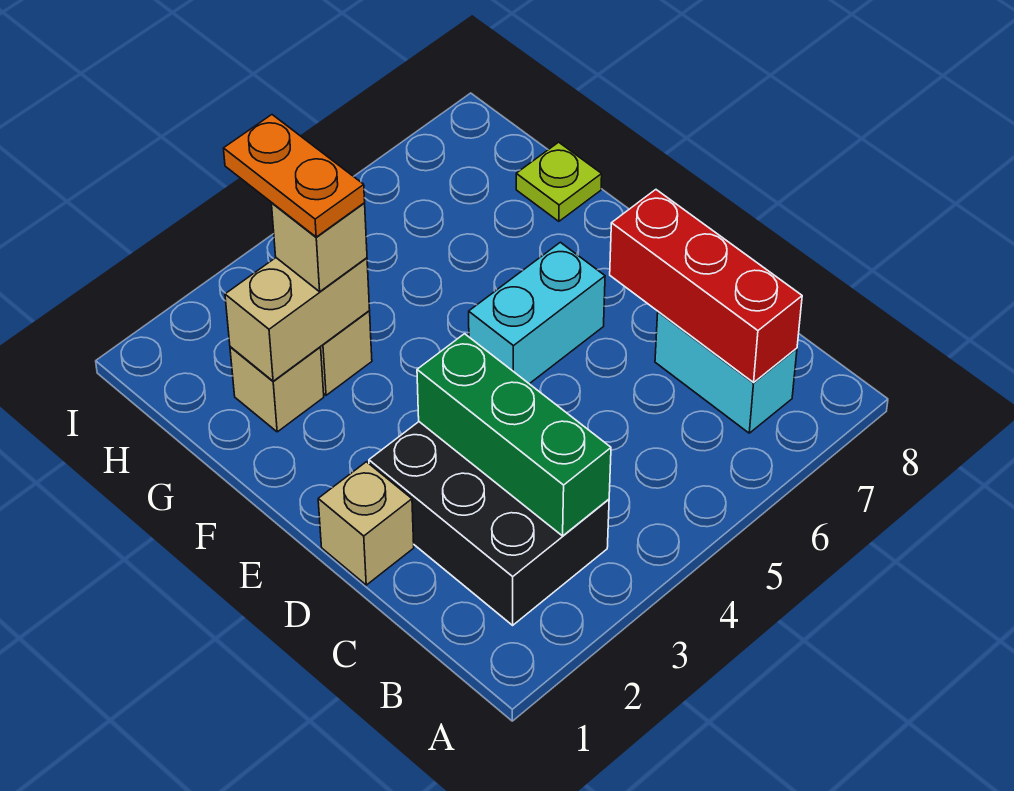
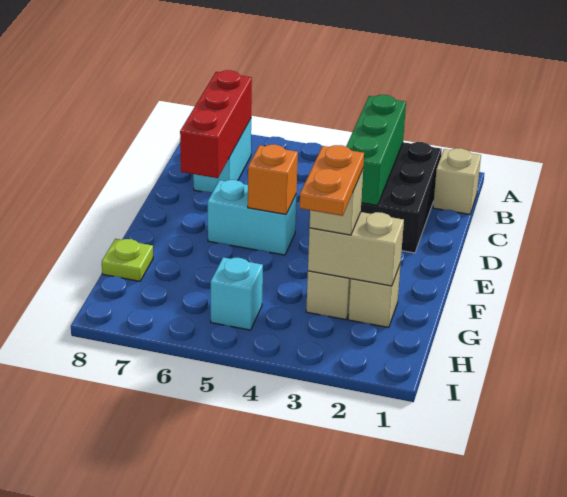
tan brick D1 level 1 -> tan brick B1 level 1
none -> orange brick E5 level 2
none -> cyan brick H5 level 1

